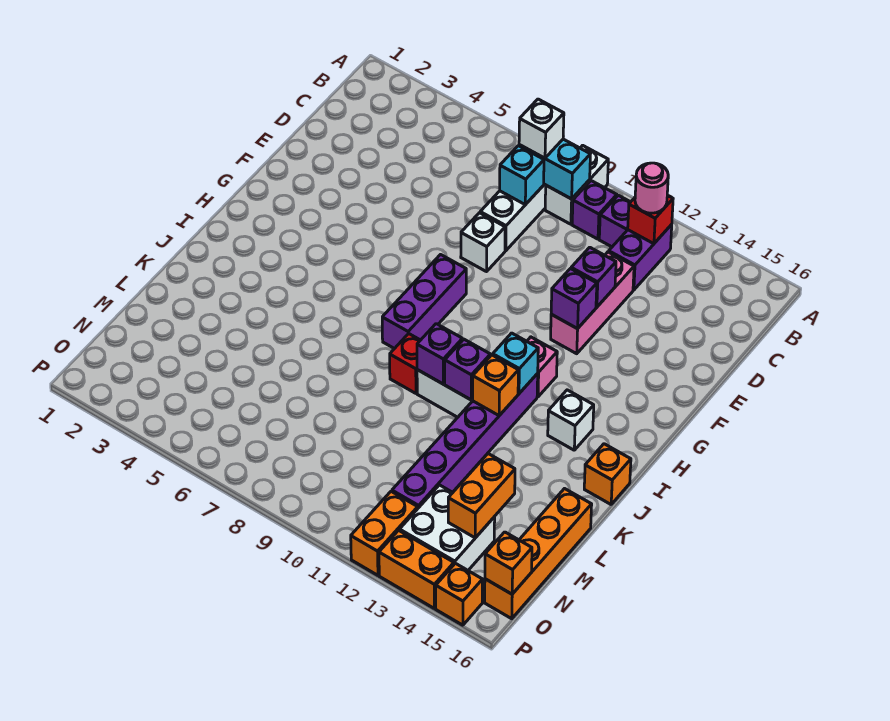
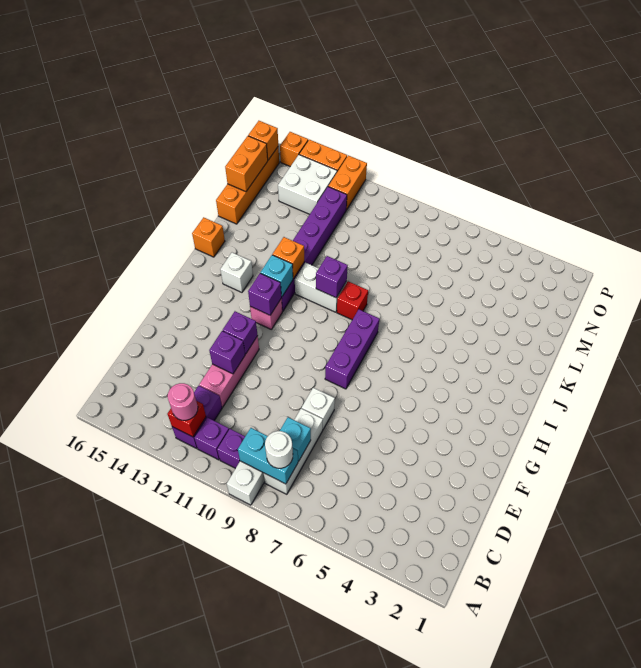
white brick B8 level 3 -> white round brick B8 level 3
purple brick J11 level 2 -> purple brick H12 level 2
orange brick M14:N14 level 2 -> orange brick M16:N16 level 2

